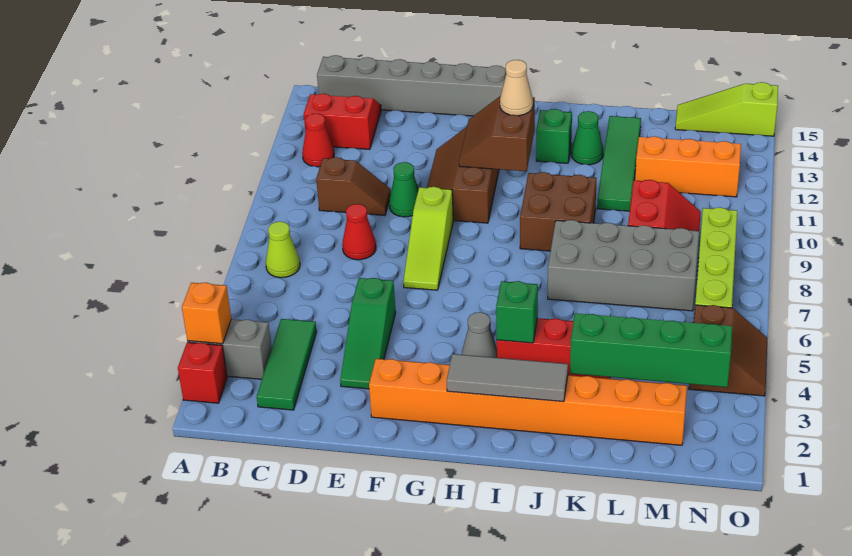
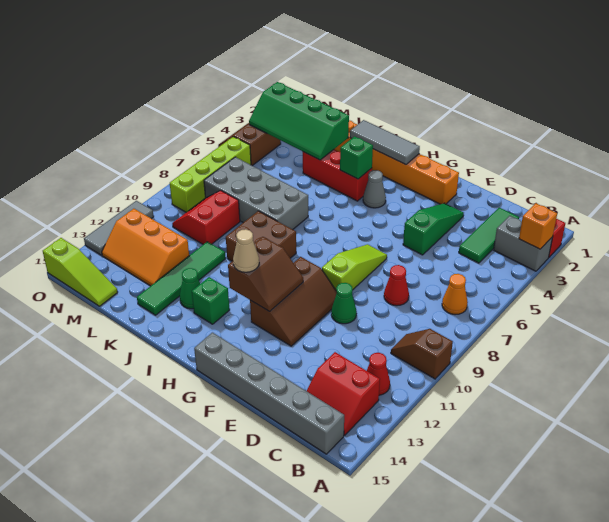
lime cone B7 level 1 -> orange cone B7 level 1
brown slope C10:D10 level 1 top C -> brown slope A10:B10 level 1 top A
none -> grey tile O11:O13 level 1

